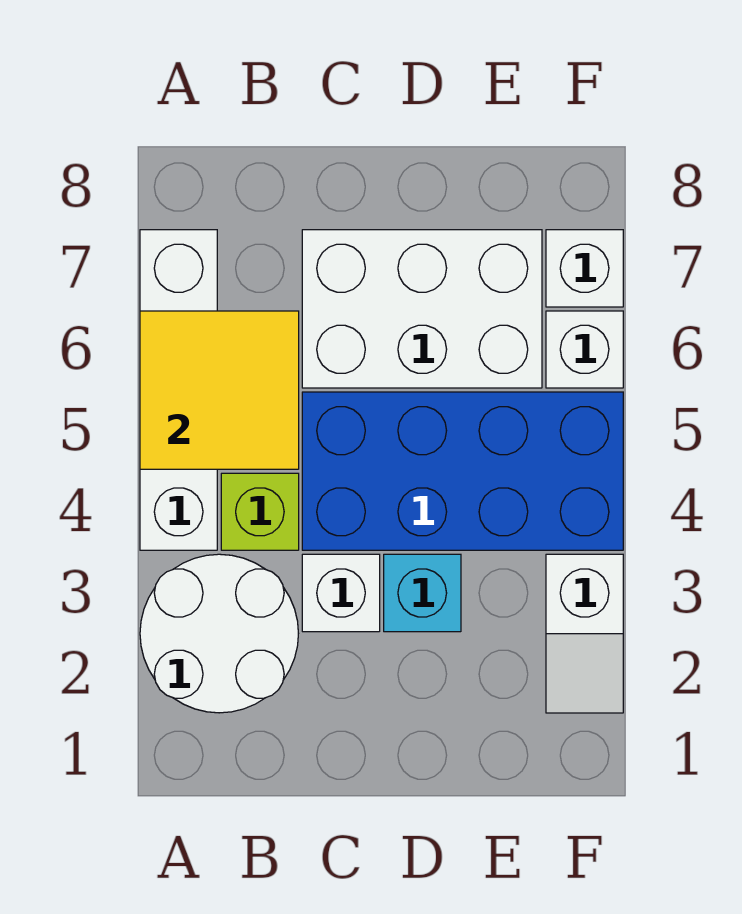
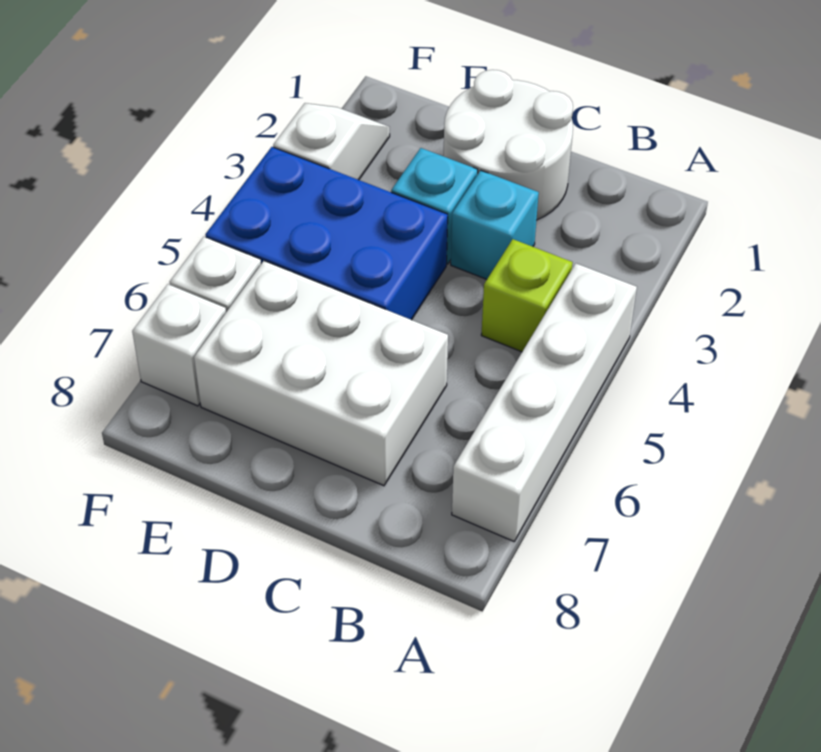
white round brick A2:B3 level 1 -> white round brick C1:D2 level 1
yellow tile A5:B6 level 2 -> none
white brick C3 level 1 -> cyan brick C3 level 1
blue brick C4:F5 level 1 -> blue brick D4:F5 level 1

